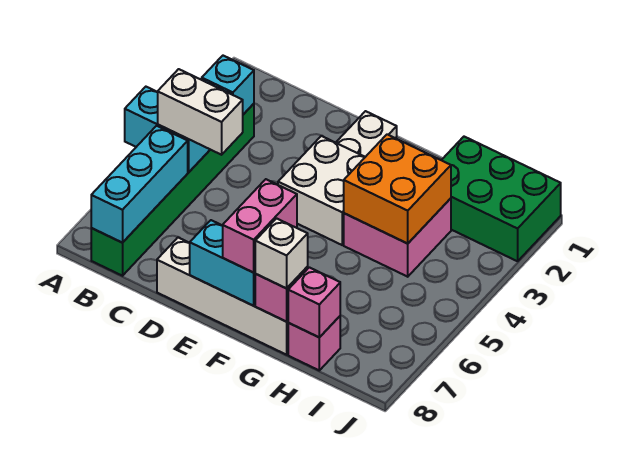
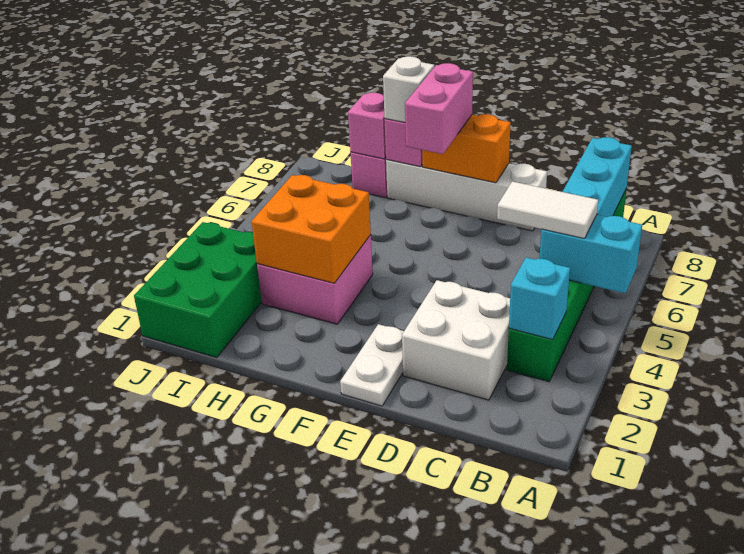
white brick B5:C5 level 3 -> white tile B5:C5 level 3
white brick E3:F4 level 1 -> white brick C2:D3 level 1
cyan brick E8:F8 level 2 -> orange brick E8:F8 level 2
green brick H1:J2 level 1 -> green brick I1:J3 level 1

